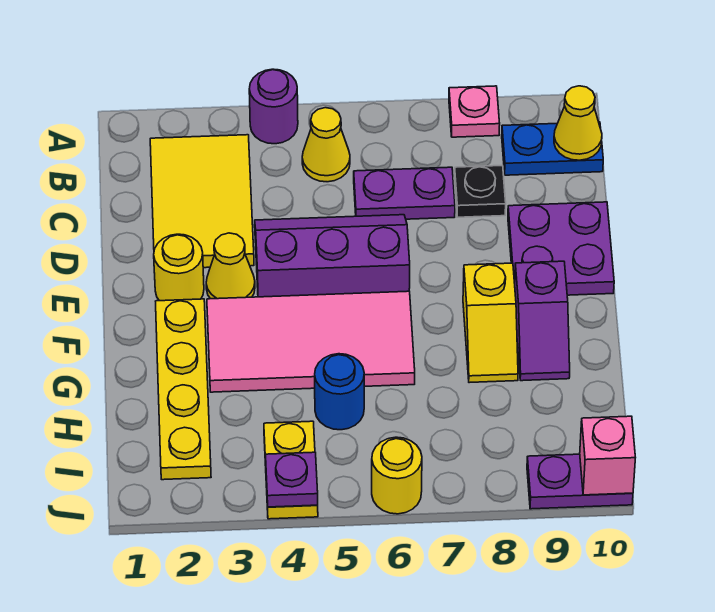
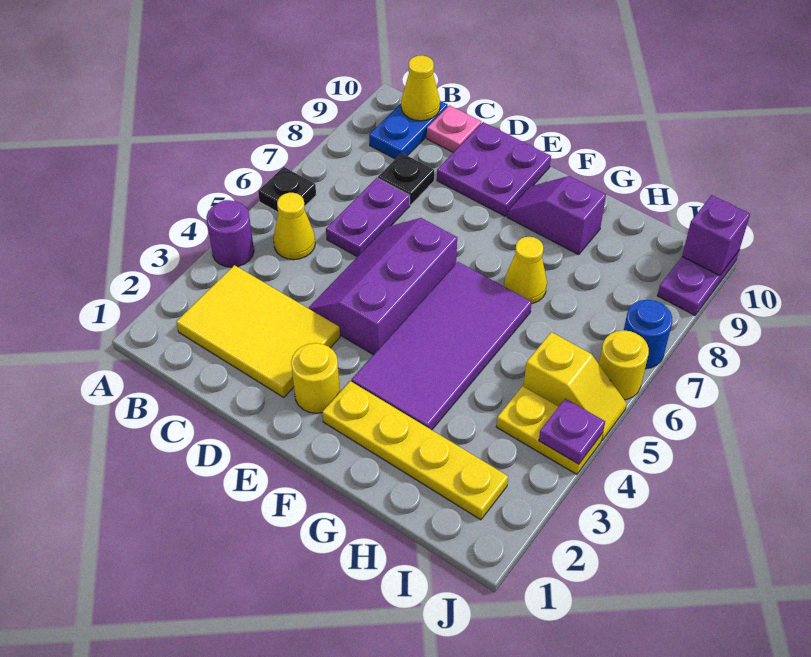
none -> black plate A6 level 1
pink plate A8 level 1 -> pink plate C10 level 1
yellow cone E3 level 1 -> yellow cone G7 level 1
pink tile F3:G6 level 1 -> purple tile F3:G6 level 1
yellow slope F8:G8 level 1 top F -> yellow slope I5:J5 level 1 top I
purple slope F9:G9 level 1 top F -> purple slope F9:G9 level 1 top G
blue round brick H5 level 1 -> blue round brick J7 level 1
pink brick J10 level 2 -> purple brick J10 level 2

